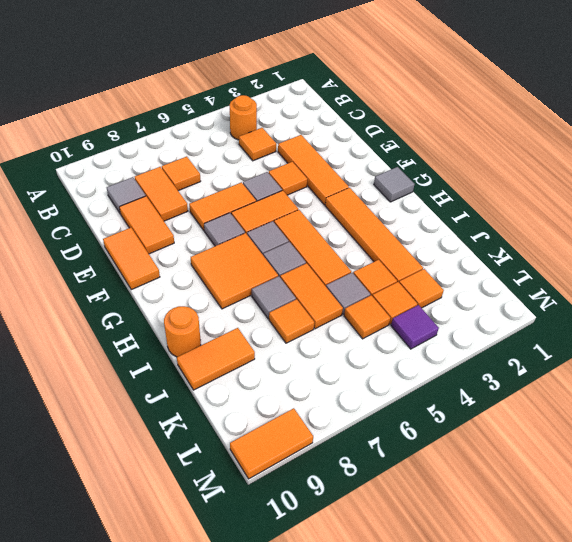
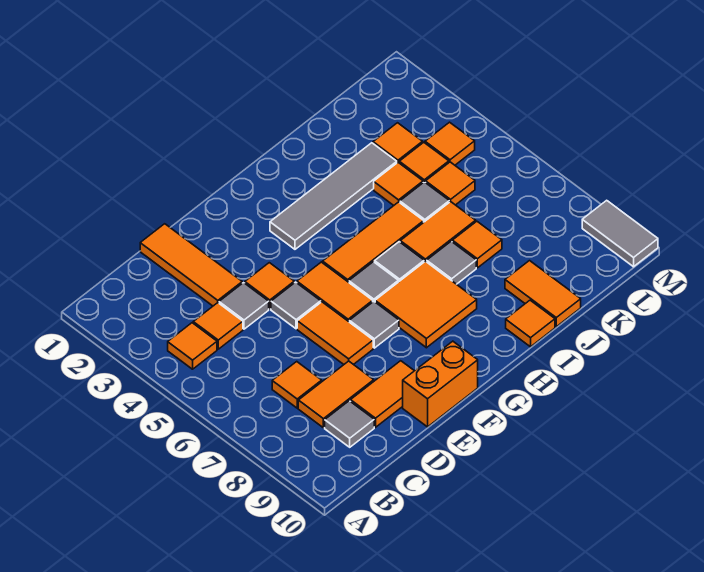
orange round brick B4 level 1 -> orange tile B4 level 1
orange tile D3:F3 level 1 -> orange tile D1:D3 level 1
orange tile E10:F10 level 1 -> orange brick E10:F10 level 1
grey tile G1 level 1 -> grey tile D4 level 1
orange tile G3:J3 level 1 -> grey tile G3:J3 level 1
orange round brick I10 level 1 -> orange tile I10 level 1
purple tile L4 level 1 -> orange tile L4 level 1
orange tile M9:M10 level 1 -> grey tile M9:M10 level 1

